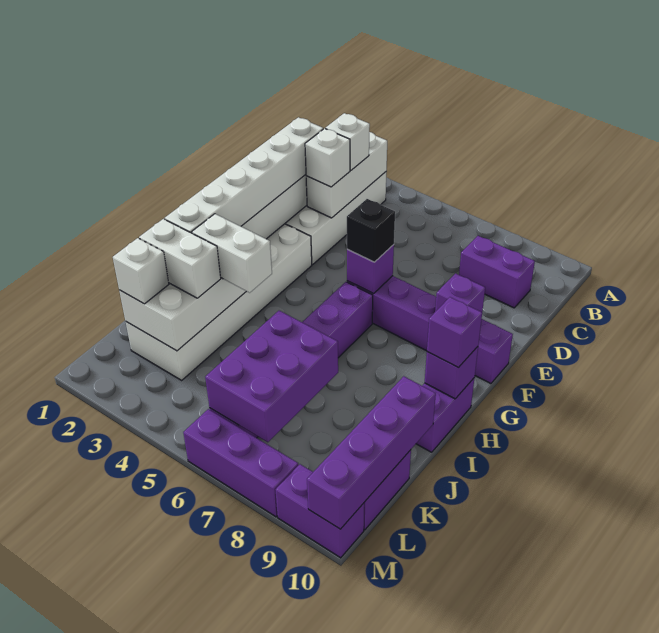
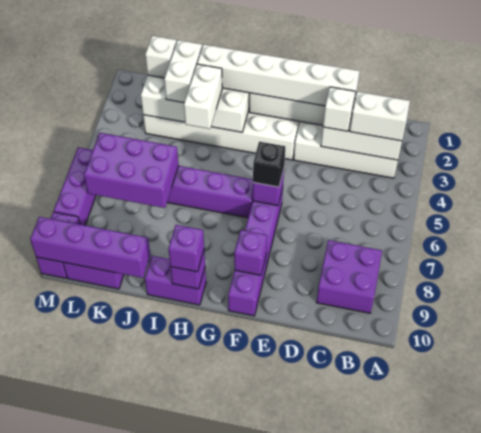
white brick C3 level 3 -> white brick B3:C3 level 3
purple brick C8:C9 level 1 -> purple brick B8:C9 level 1

